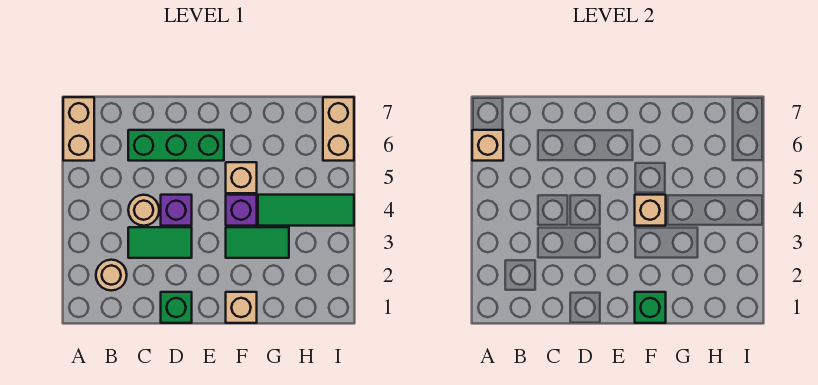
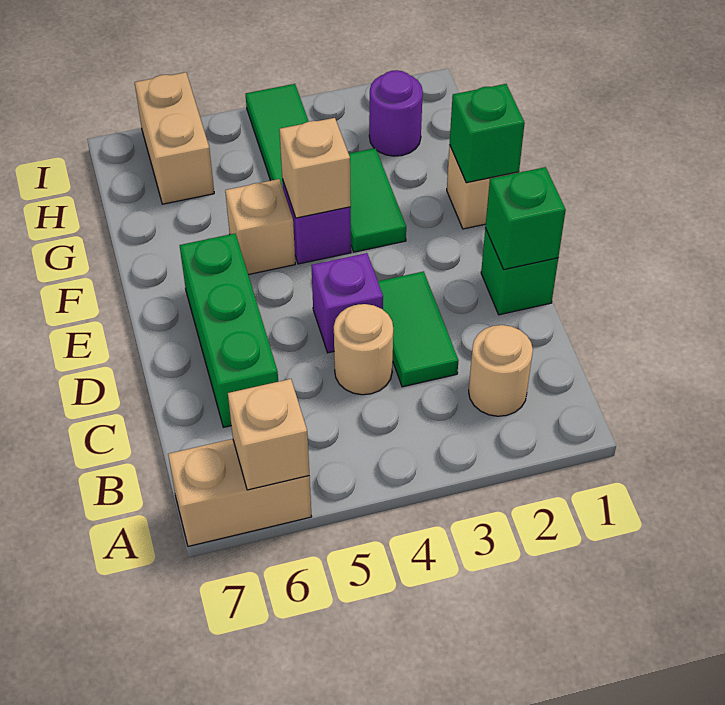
none -> green brick D1 level 2
none -> purple round brick H2 level 1
tan brick I6:I7 level 1 -> tan brick H6:I6 level 1

